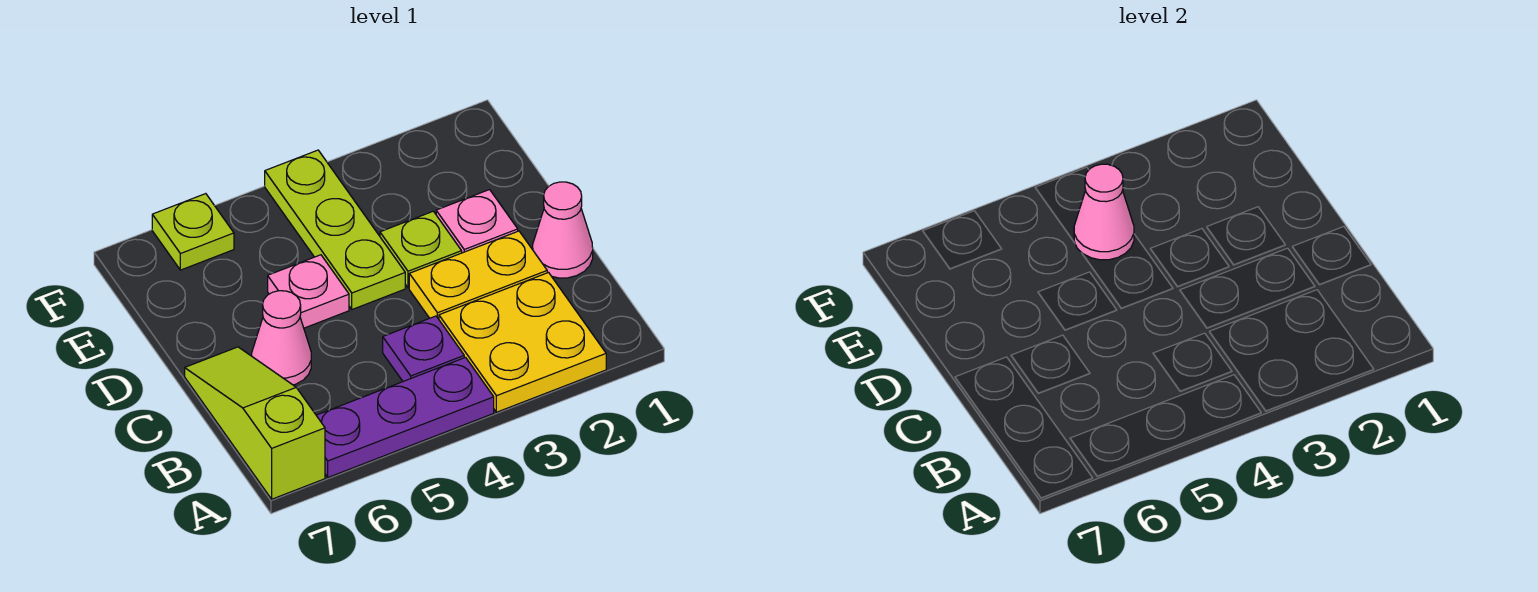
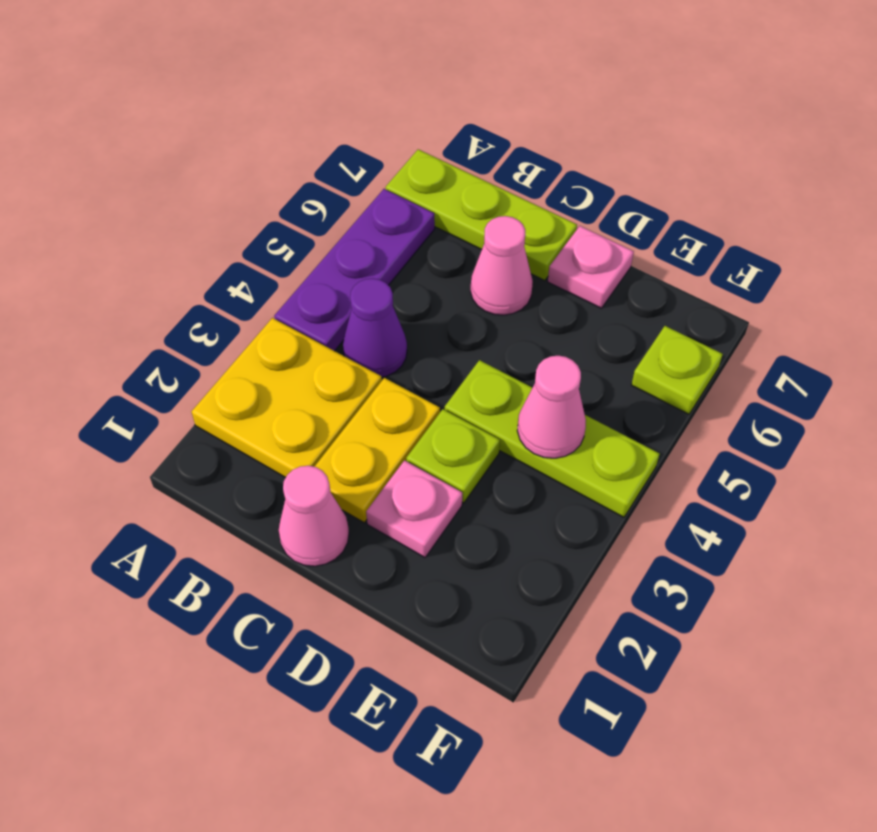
lime slope A7:C7 level 1 top A -> lime plate A7:C7 level 1
purple plate B4 level 1 -> purple cone B4 level 1
pink plate D5 level 1 -> pink plate D7 level 1

